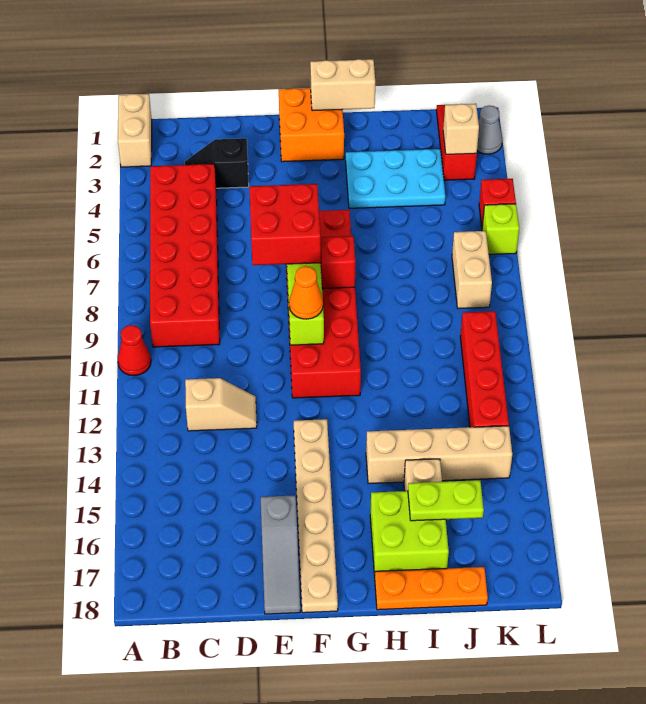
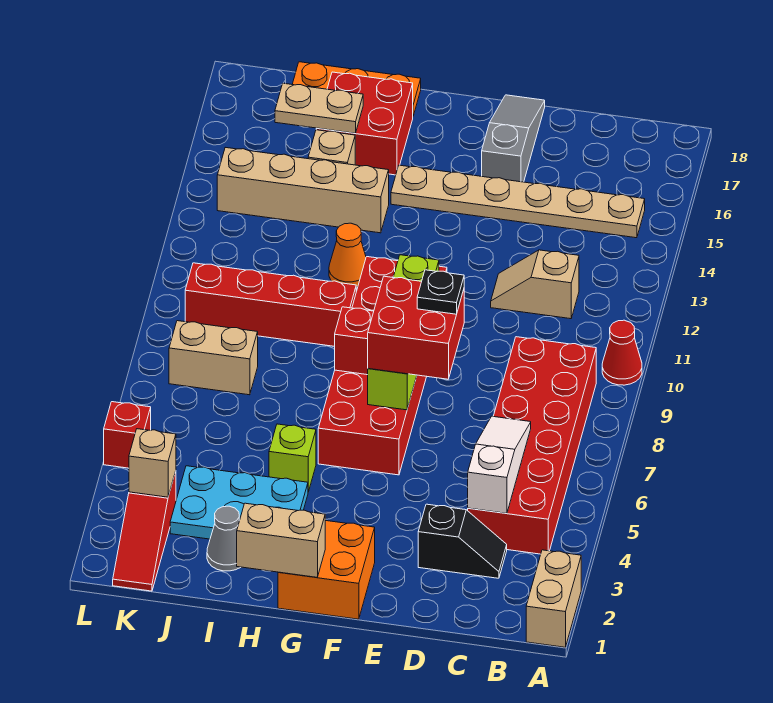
none -> white slope C4:C6 level 2 top 4
none -> black plate E8 level 4
orange cone F10 level 3 -> orange cone H12 level 1
tan plate F13:F18 level 1 -> tan plate B15:G15 level 1
lime brick H16:I17 level 1 -> red brick H16:I17 level 1
lime plate I16:J16 level 2 -> tan plate I16:J16 level 2
tan brick K7:K8 level 1 -> tan brick J8:K8 level 1
red brick K10:K13 level 1 -> red brick H10:K10 level 1
grey cone L2 level 1 -> grey cone I2 level 1
lime brick L6 level 1 -> lime brick H5 level 1

